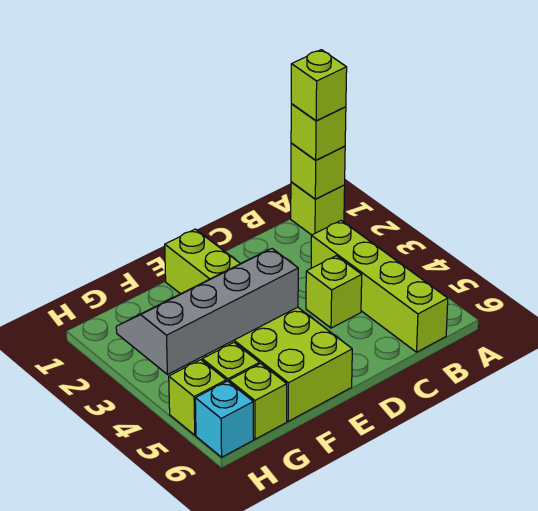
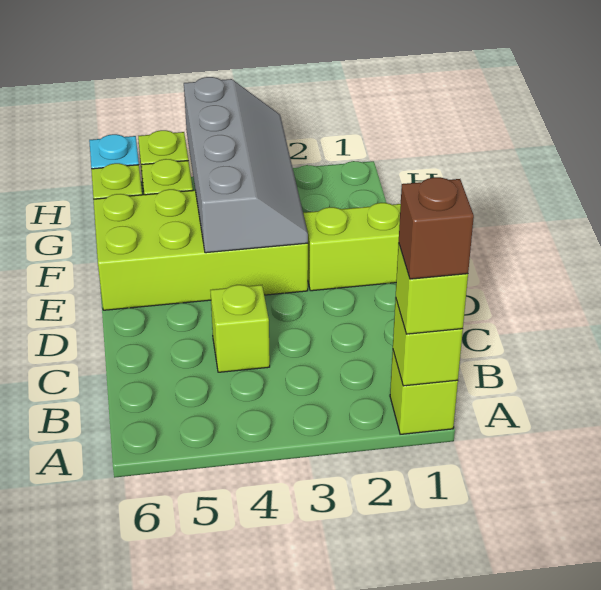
lime brick A1 level 4 -> brown brick A1 level 4
lime brick B3:B6 level 1 -> none

